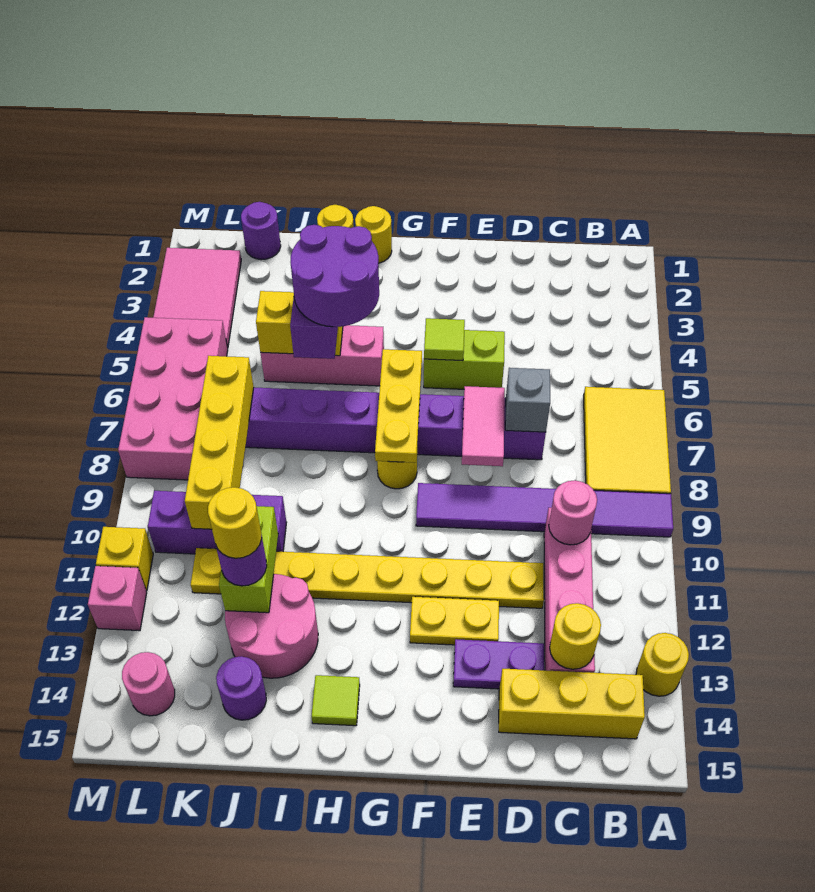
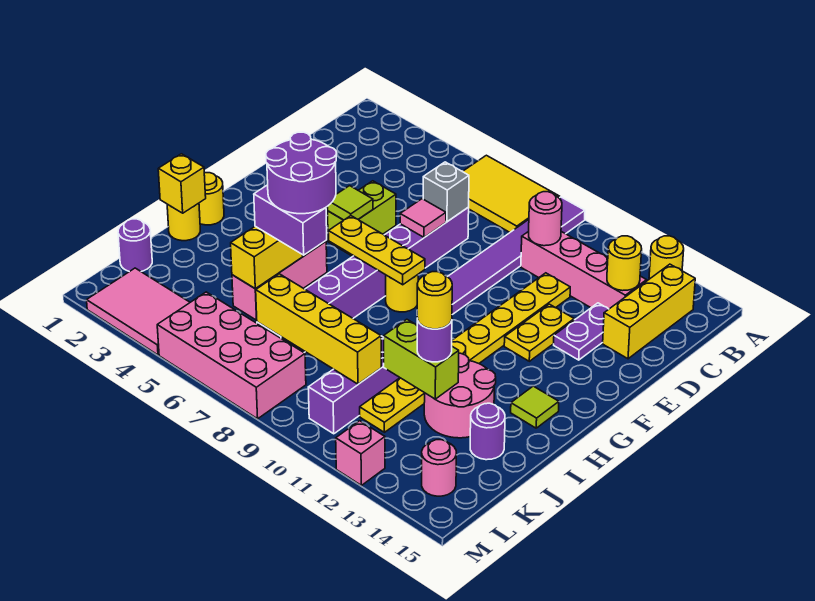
pink tile E7:E8 level 2 -> pink tile E7 level 2
yellow brick M11 level 1 -> yellow brick I1 level 2

